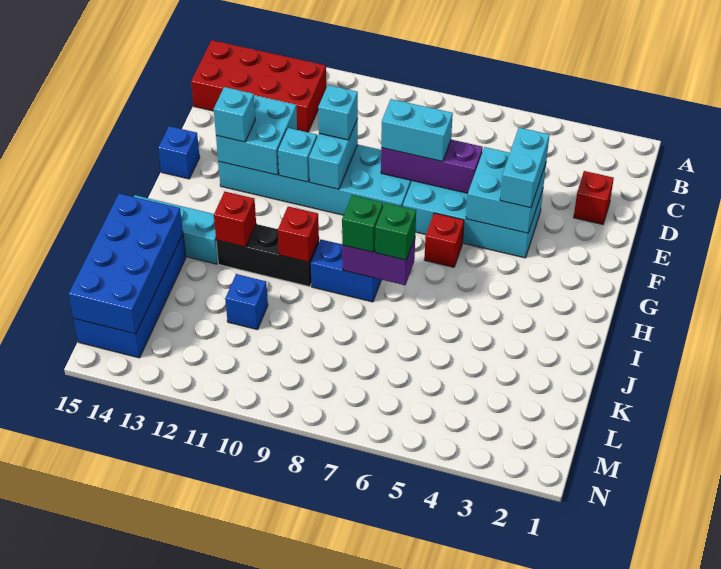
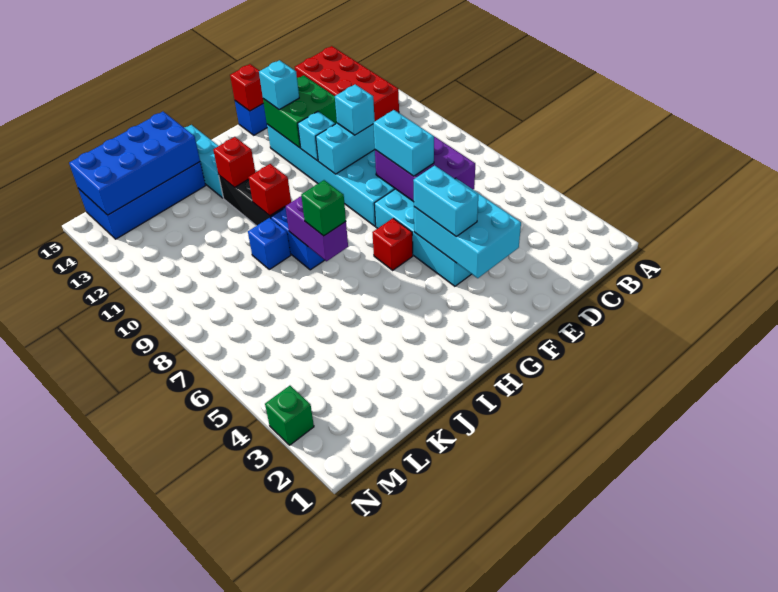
red brick D2 level 1 -> red brick F15 level 2
cyan brick E4:F5 level 2 -> cyan brick E3:F5 level 2
cyan brick E4:F4 level 3 -> cyan brick F4:F5 level 3
purple brick E6:E8 level 2 -> purple brick D6:E8 level 2
cyan brick E12:F13 level 2 -> green brick E12:F13 level 2
green brick I8 level 3 -> green brick N3 level 1
blue brick K11 level 1 -> blue brick J9 level 1

